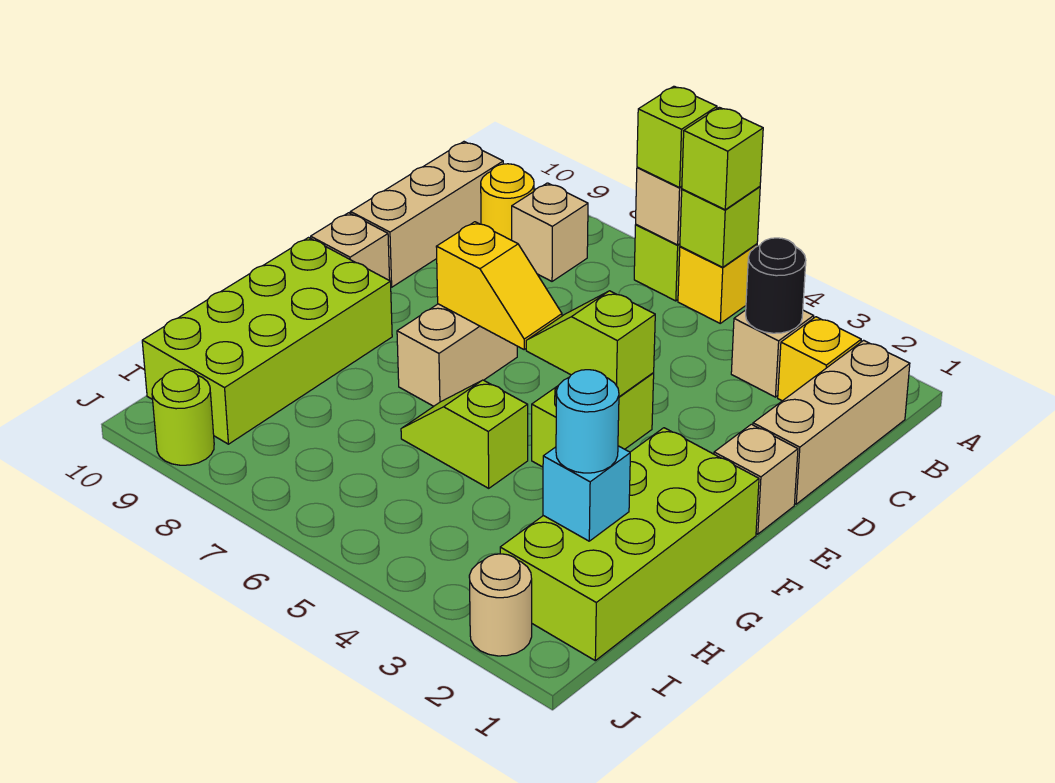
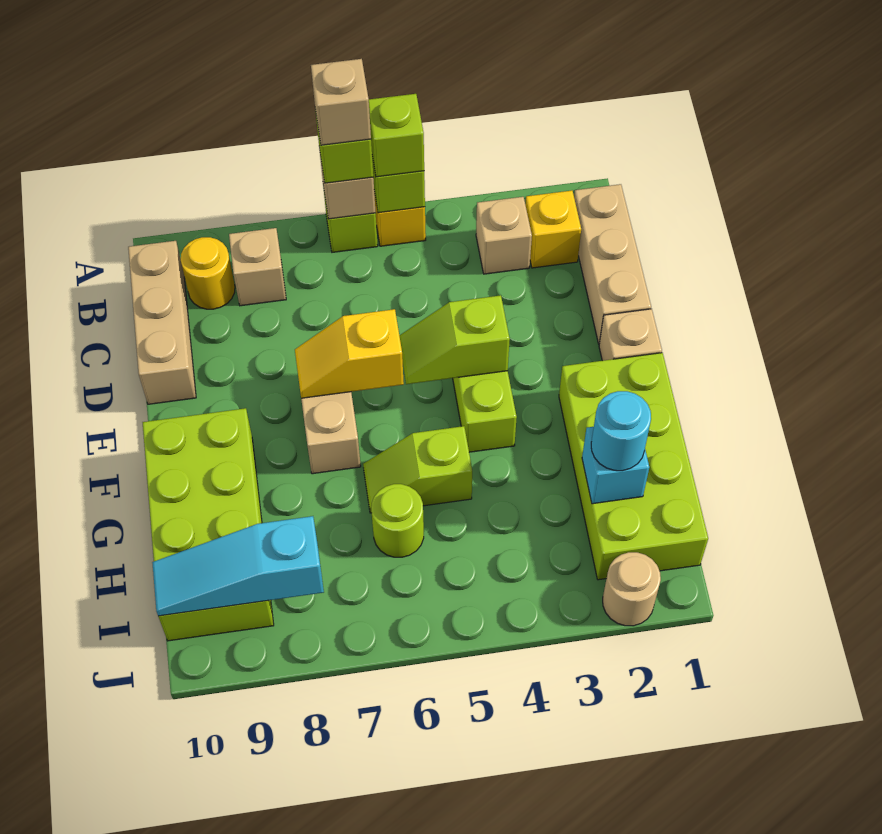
black round brick B3 level 2 -> none
yellow slope E6:E7 level 2 top 7 -> yellow slope E6:E7 level 2 top 6
tan brick E10 level 1 -> tan brick A6 level 4
none -> cyan slope I8:I10 level 2 top 8
lime round brick J9 level 1 -> lime round brick H6 level 1

